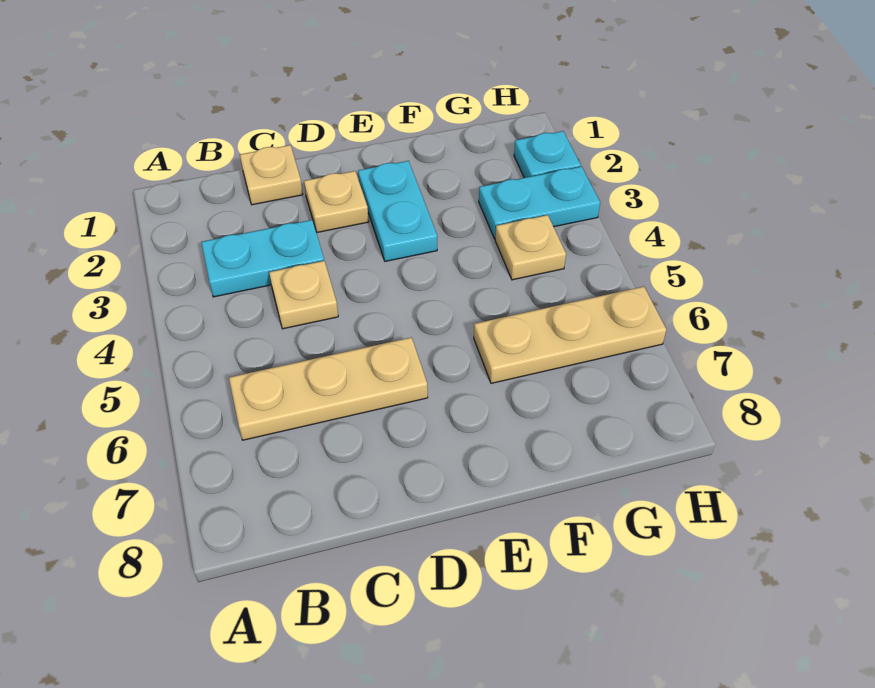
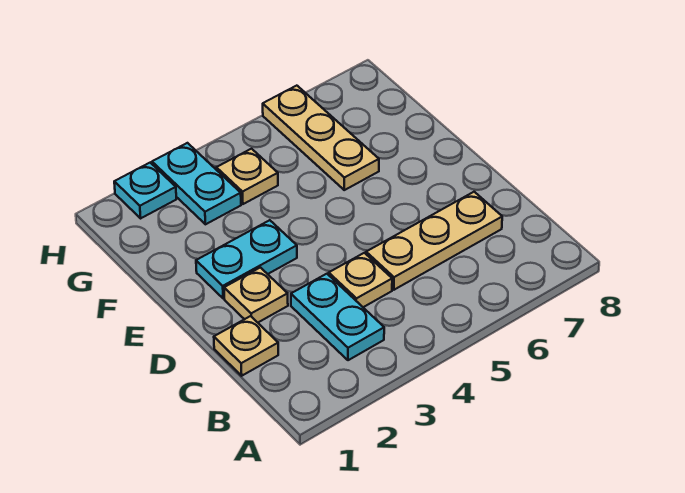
tan plate B6:D6 level 1 -> tan plate C5:C7 level 1

